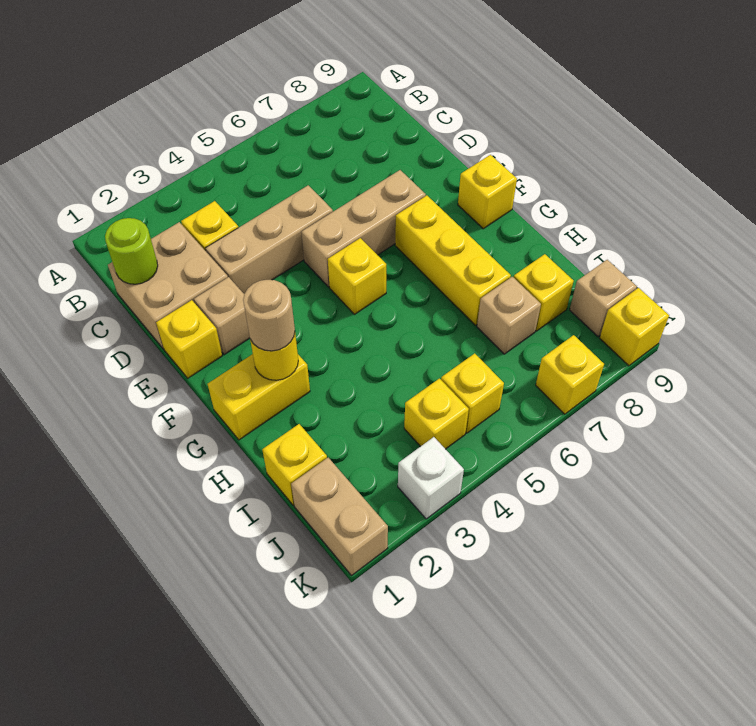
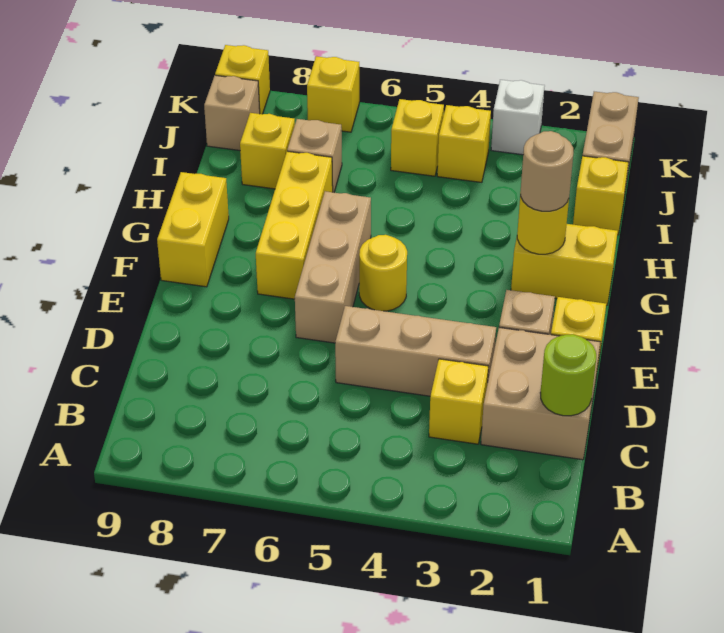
tan brick E5:E7 level 1 -> tan brick E6:G6 level 1
yellow brick F5 level 1 -> yellow round brick F5 level 1
yellow brick F9 level 1 -> yellow brick F9:G9 level 1

